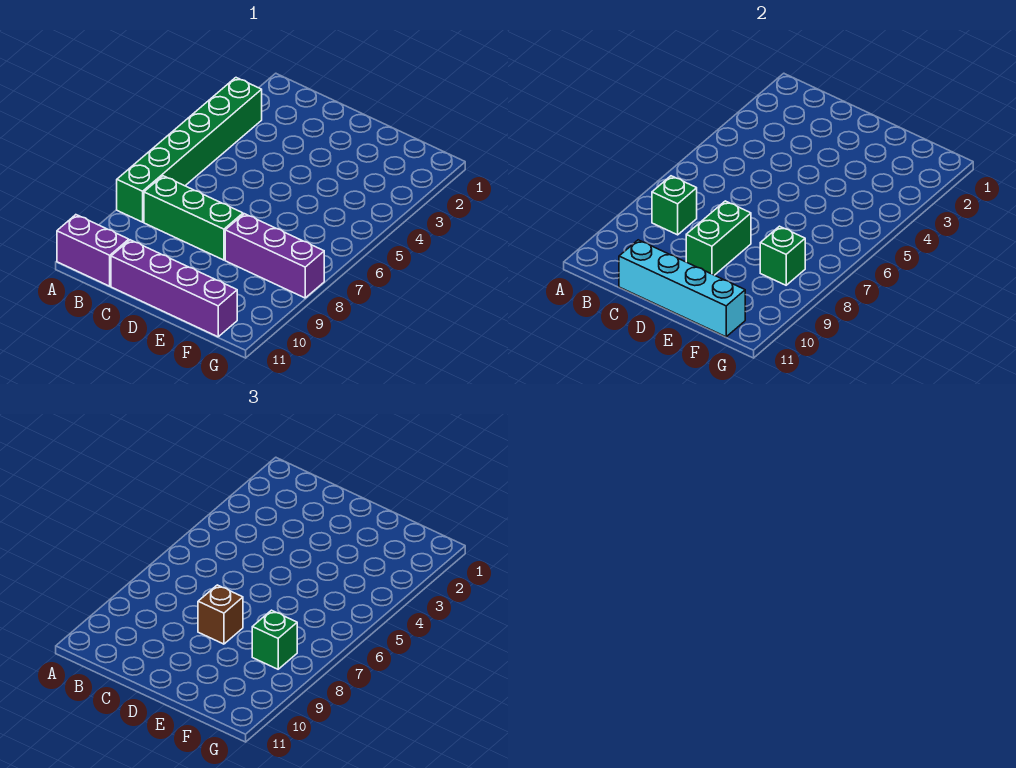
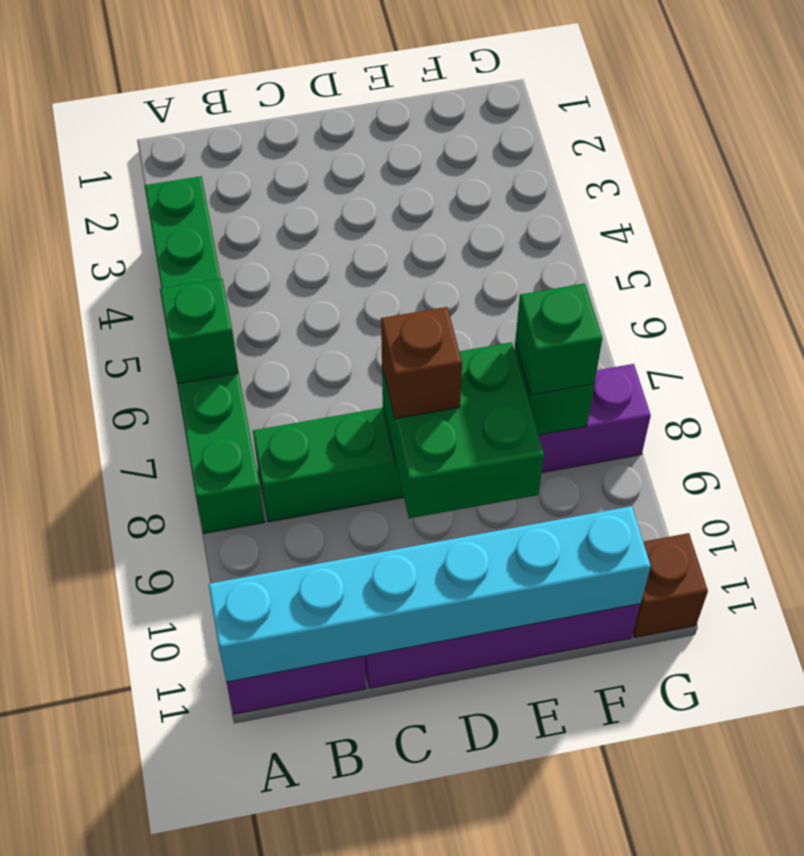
green brick B8 level 2 -> green brick A6 level 2
cyan brick C11:F11 level 2 -> cyan brick A11:F11 level 2
green brick D8:D9 level 2 -> green brick D8:E9 level 2
none -> brown brick G11 level 1

